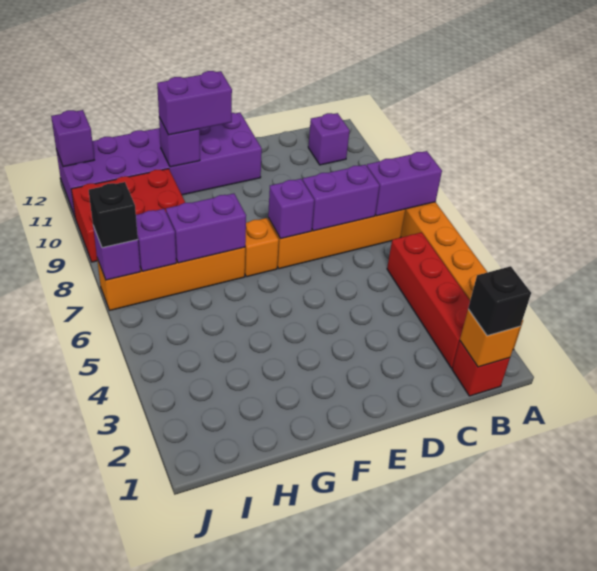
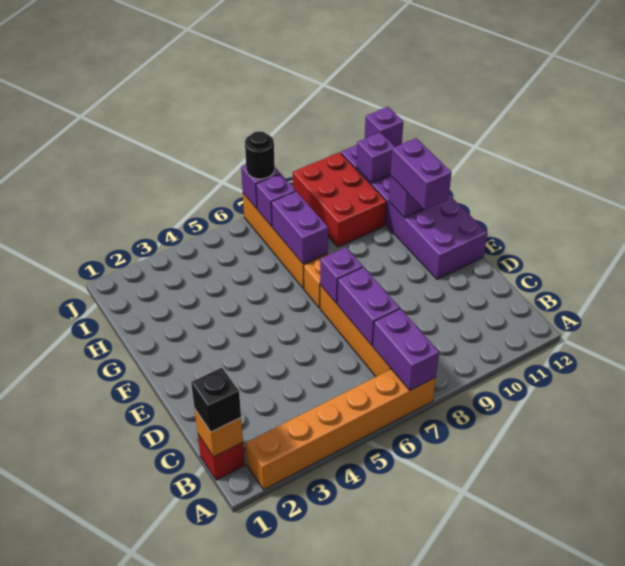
red brick B2:B5 level 1 -> none
purple brick B11 level 1 -> purple brick I11 level 2
black brick J7 level 3 -> black round brick J7 level 3

